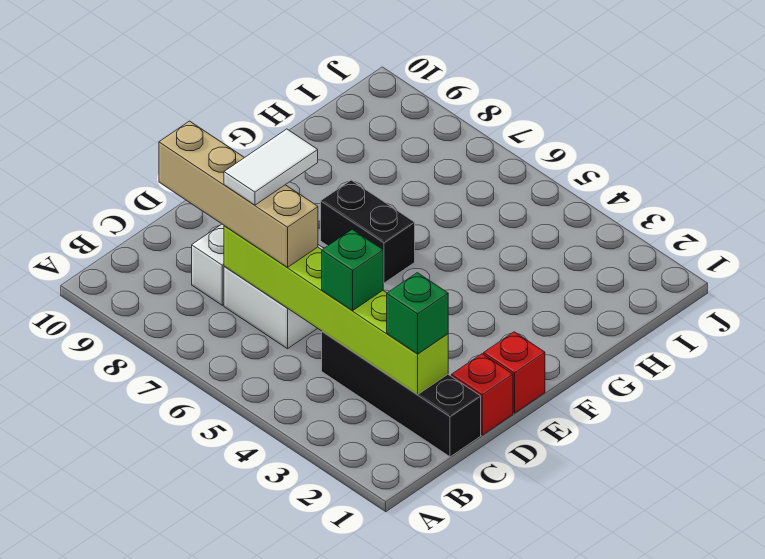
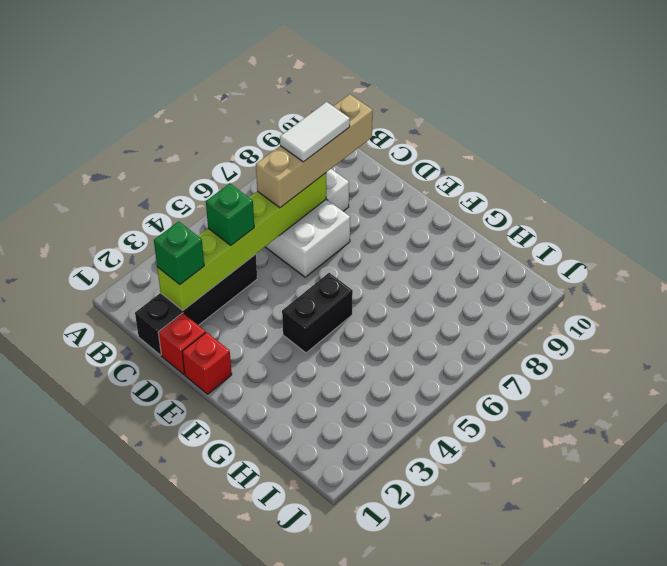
white tile C7:D7 level 4 -> white tile C7:C8 level 4
black brick F6:F7 level 1 -> black brick F4:F5 level 1

